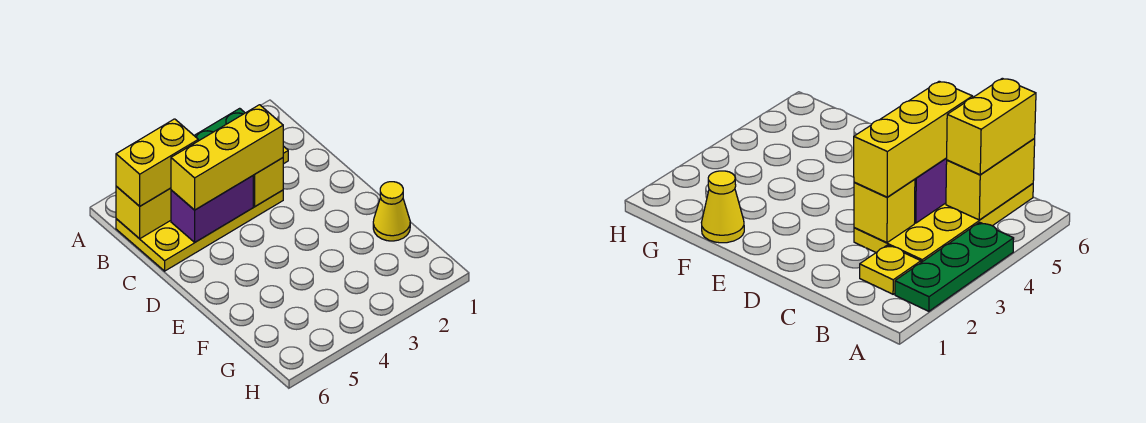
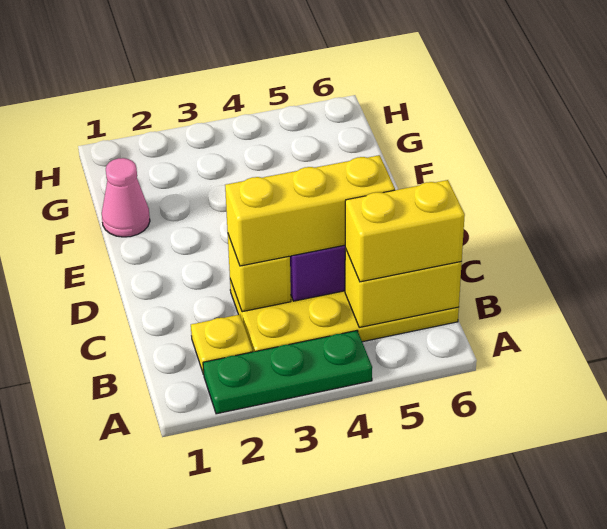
yellow cone F1 level 1 -> pink cone F1 level 1

